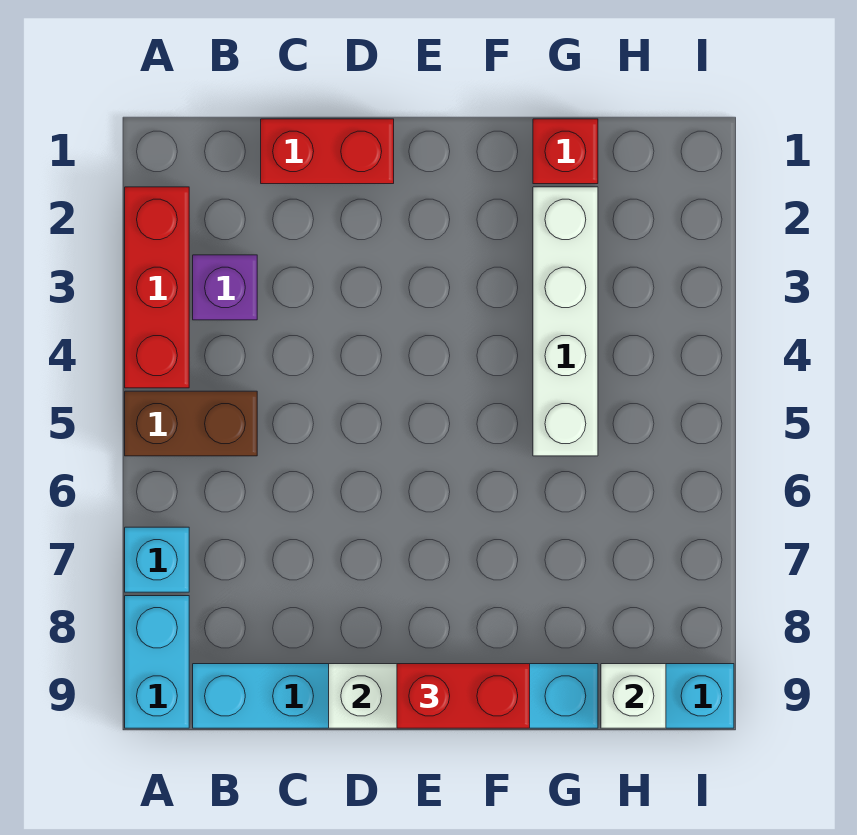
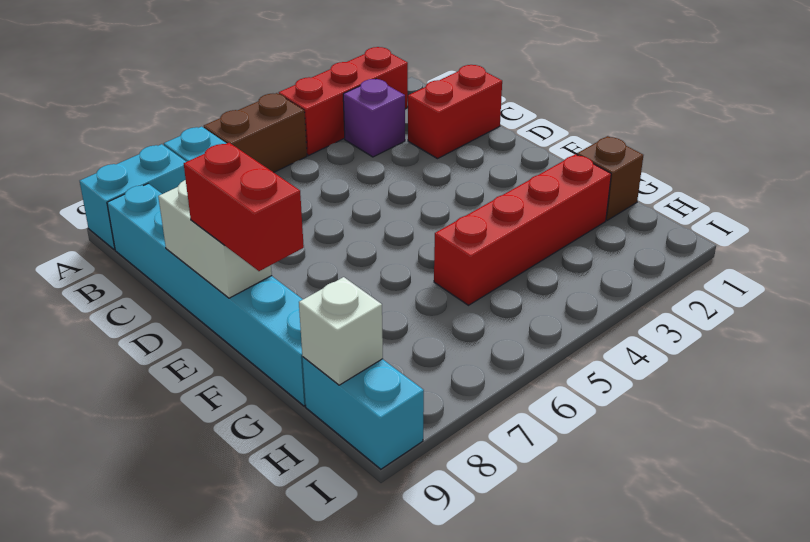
brown brick A5:B5 level 1 -> brown brick A5:A6 level 1
red brick C1:D1 level 1 -> red brick C1:C2 level 1
red brick G1 level 1 -> brown brick G1 level 1
white brick G2:G5 level 1 -> red brick G2:G5 level 1

